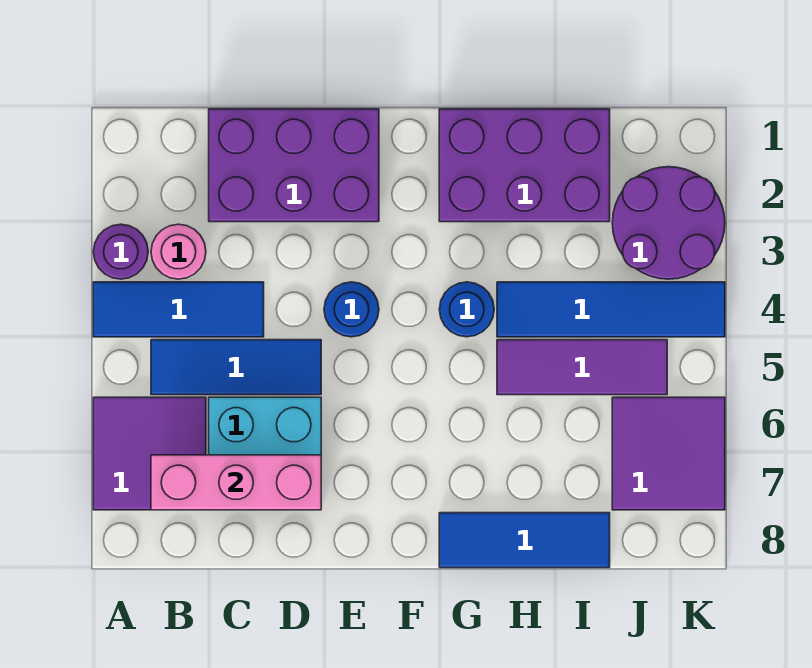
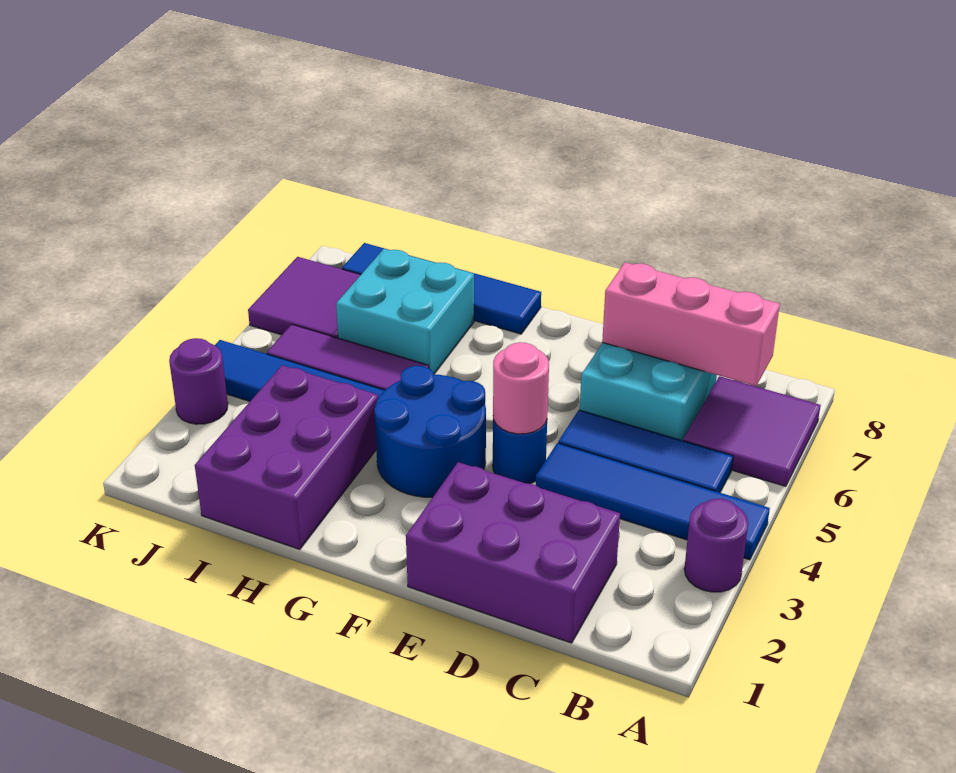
blue tile A4:C4 level 1 -> blue tile A4:D4 level 1
pink round brick B3 level 1 -> pink round brick E4 level 2
purple brick G1:I2 level 1 -> purple brick H1:I3 level 1
blue round brick G4 level 1 -> blue round brick F3:G4 level 1
blue tile G8:I8 level 1 -> blue tile G8:J8 level 1
none -> cyan brick H6:I7 level 1
purple round brick J2:K3 level 1 -> purple round brick K3 level 1

